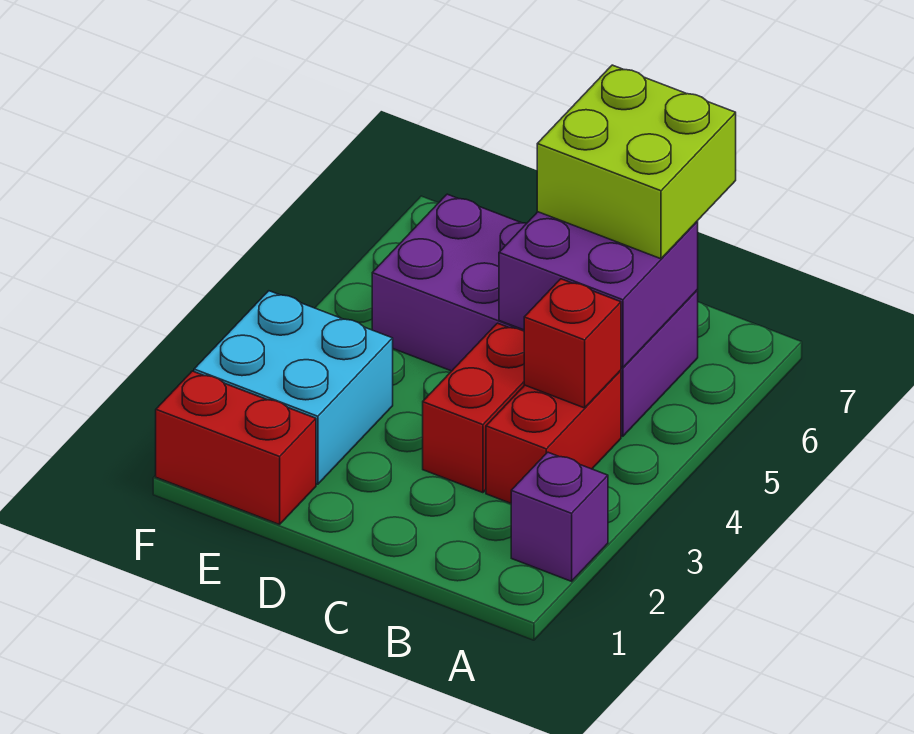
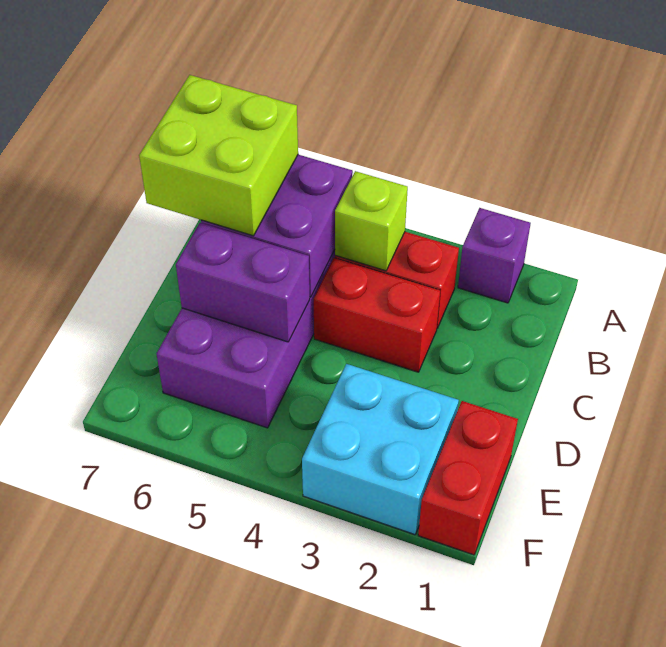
red brick B4 level 2 -> lime brick B4 level 2
none -> purple brick D5:D6 level 2

